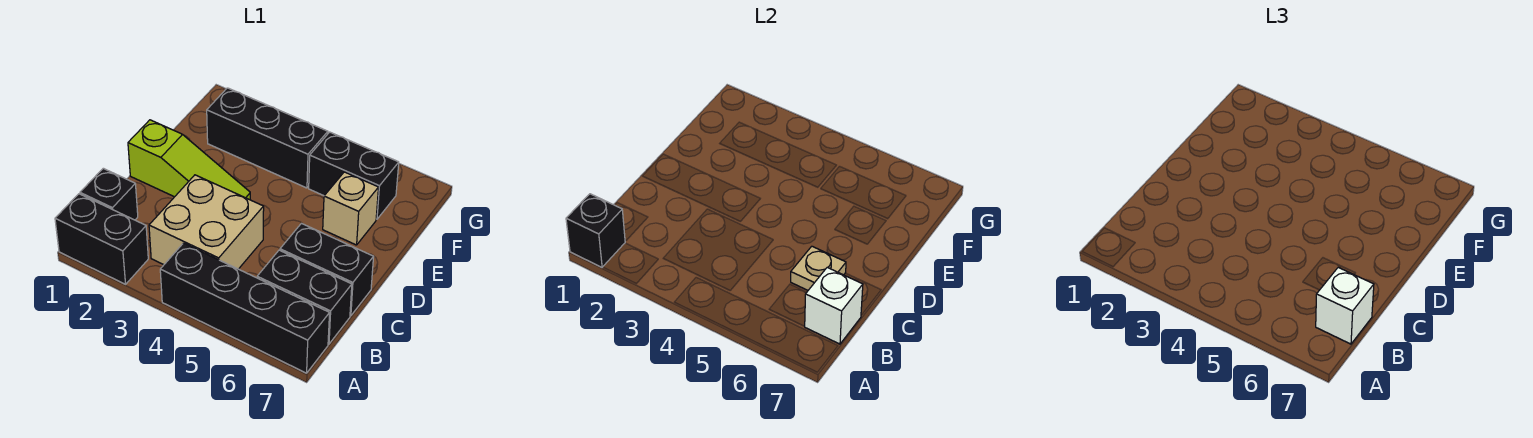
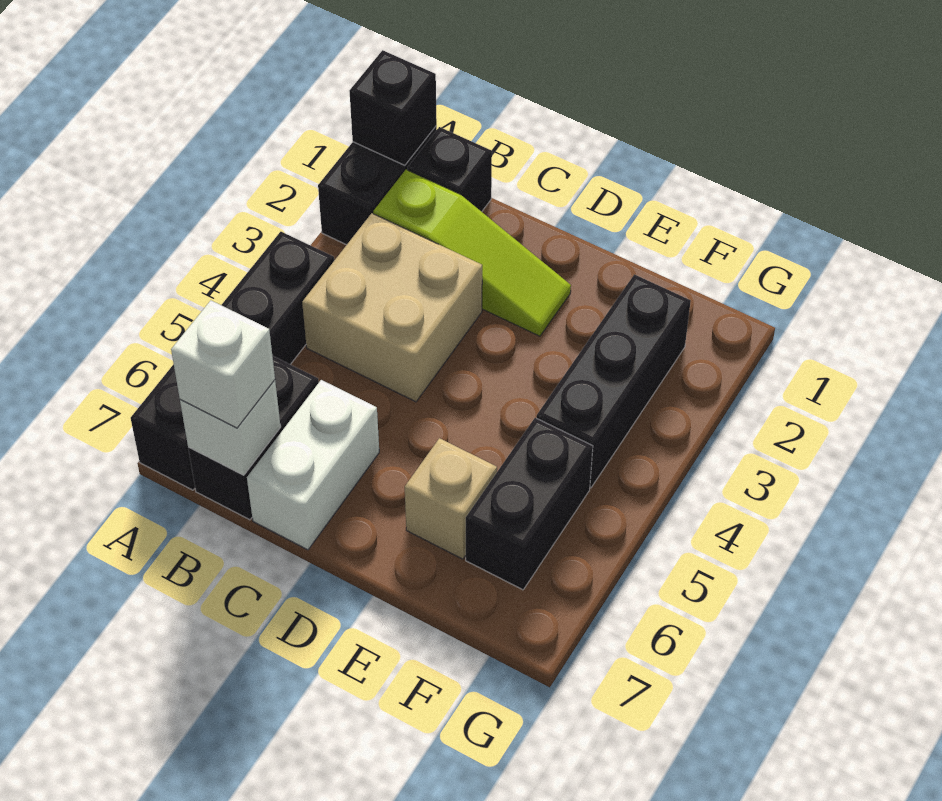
black brick C6:C7 level 1 -> white brick C6:C7 level 1
tan plate C6 level 2 -> none
lime slope D1:D3 level 1 top 1 -> lime slope B2:D2 level 1 top B

